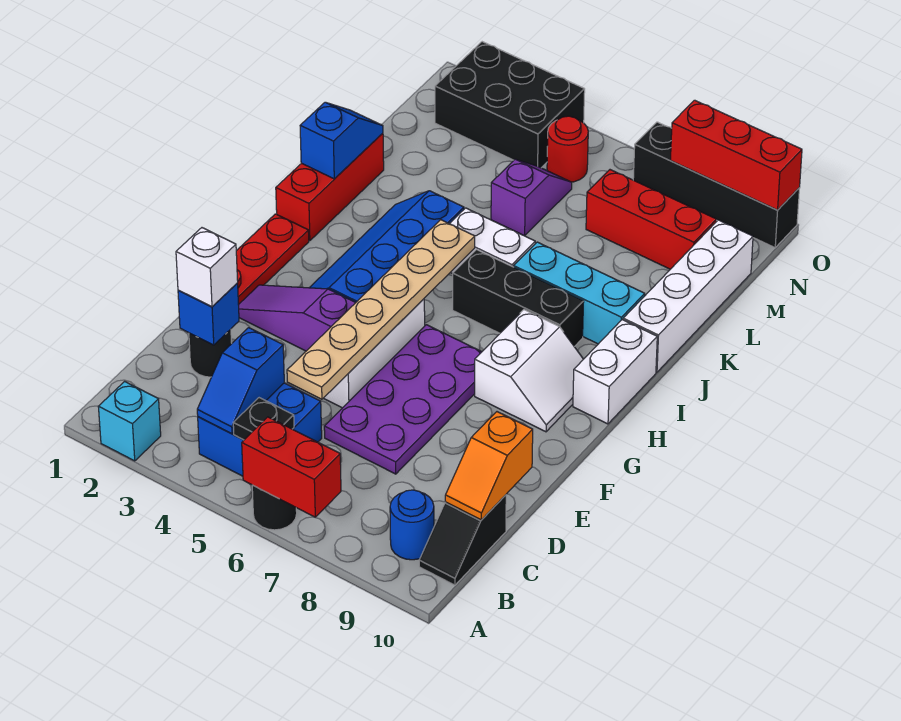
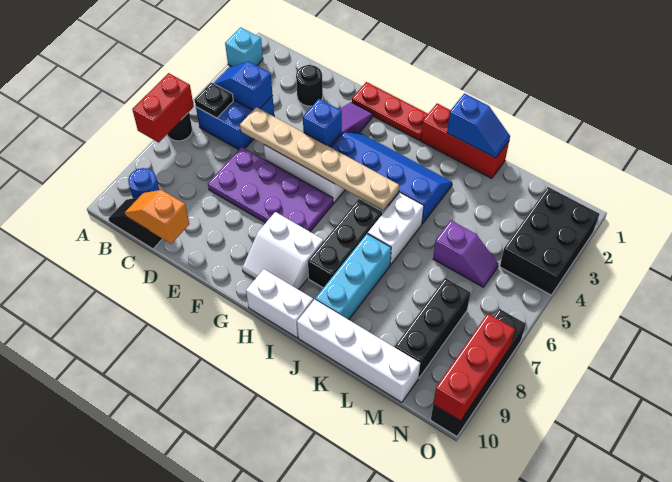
blue brick D2 level 2 -> blue brick F4 level 2
white brick D2 level 3 -> none
red brick M7:M9 level 1 -> black brick M7:M9 level 1
red round brick N5 level 1 -> none

